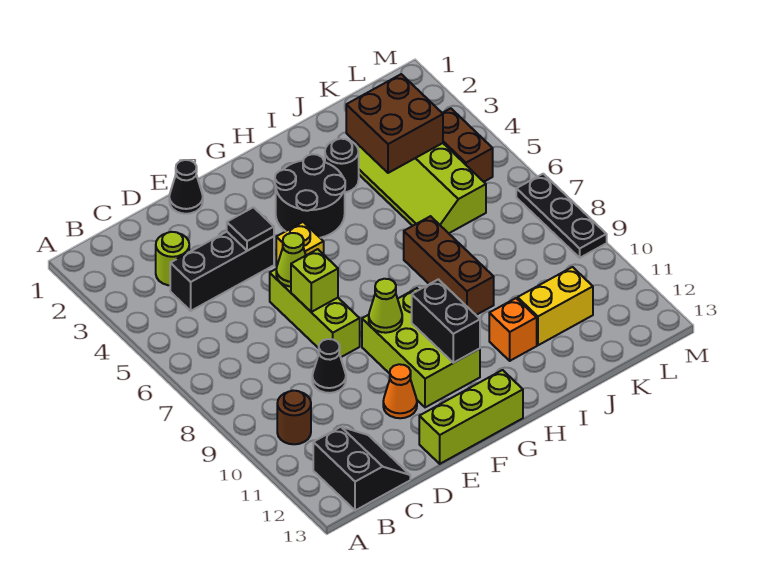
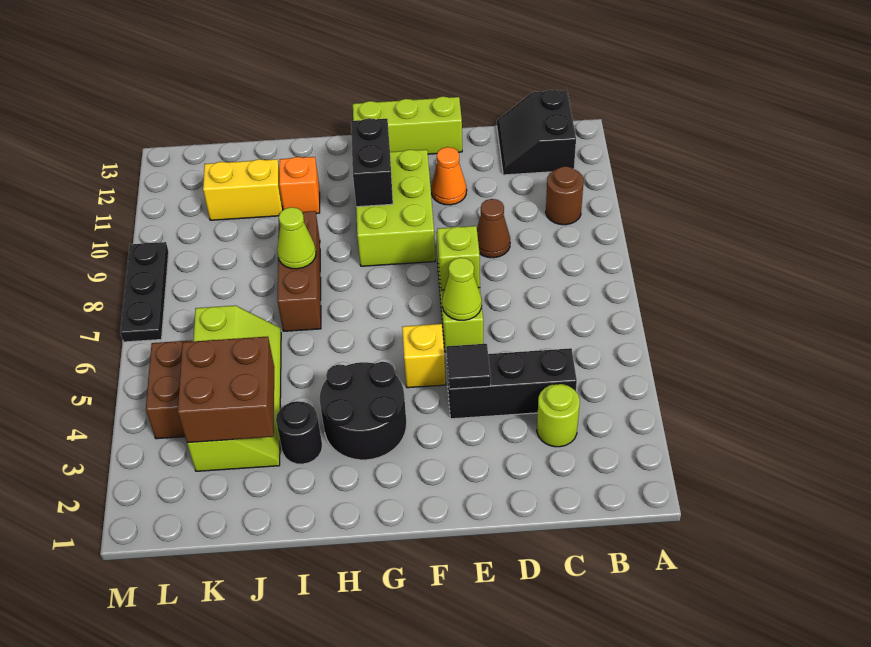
black cone D9 level 1 -> brown cone D9 level 1
black cone E1 level 1 -> none
lime cone F9 level 2 -> lime cone I8 level 2

